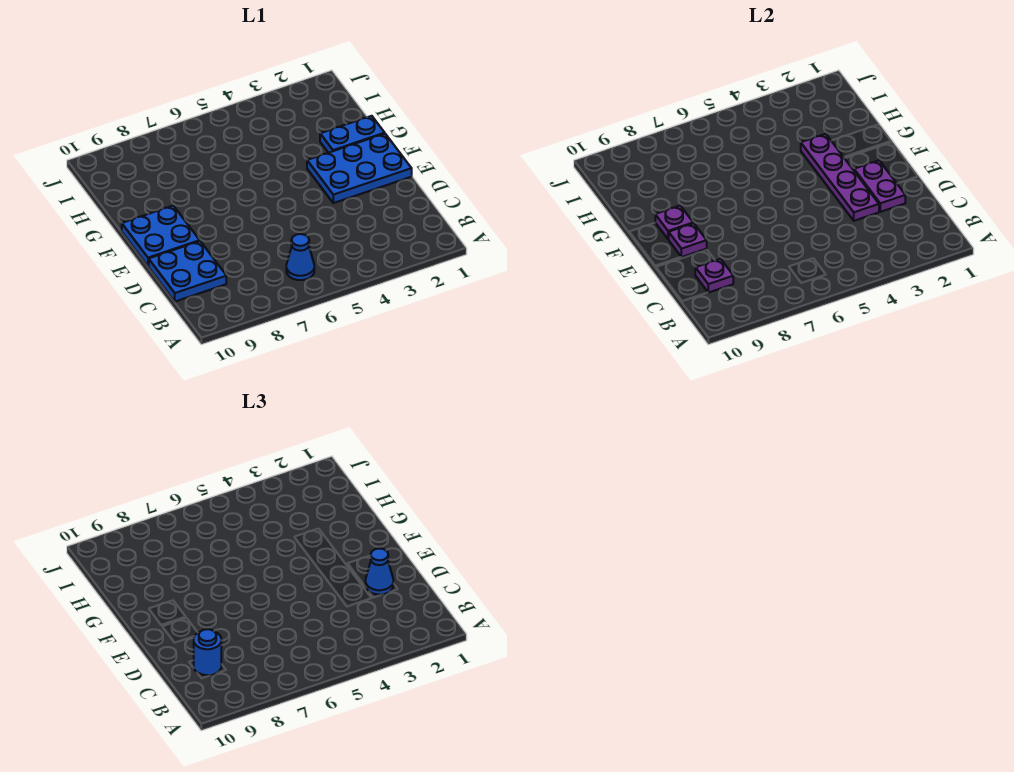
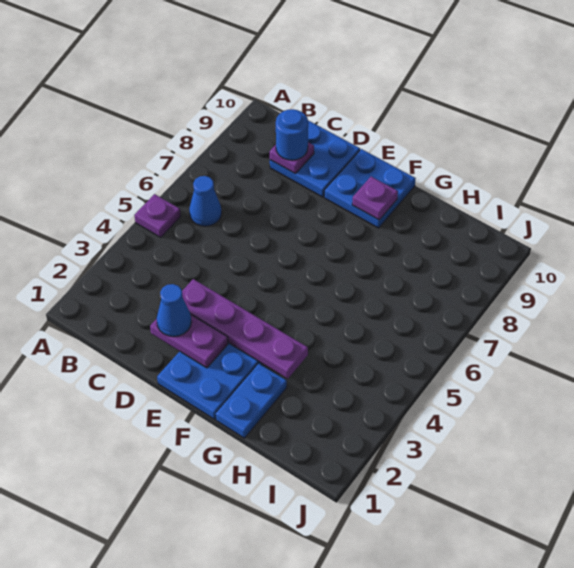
purple plate E9 level 2 -> purple plate A5 level 1

